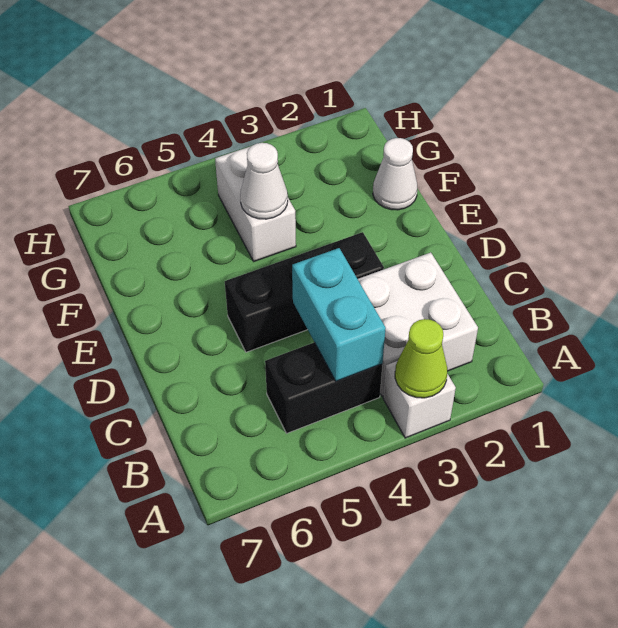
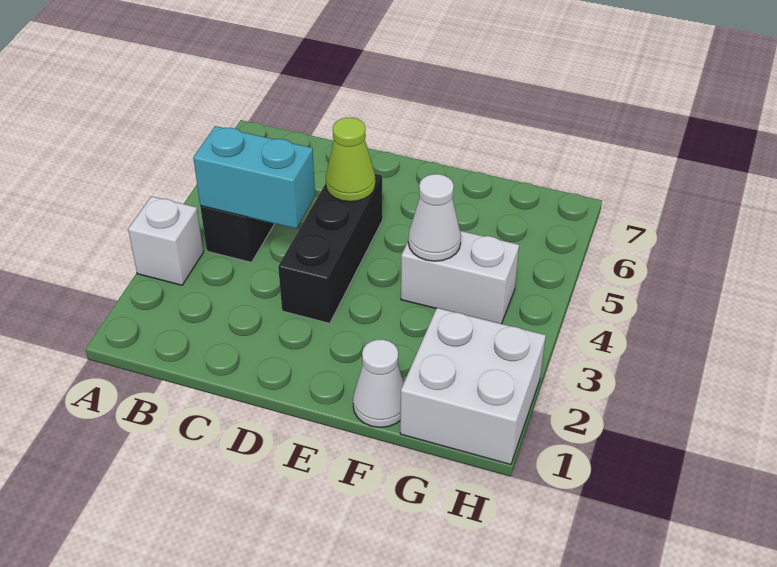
lime cone A3 level 2 -> lime cone D5 level 2
white brick B2:C3 level 1 -> white brick G1:H2 level 1

